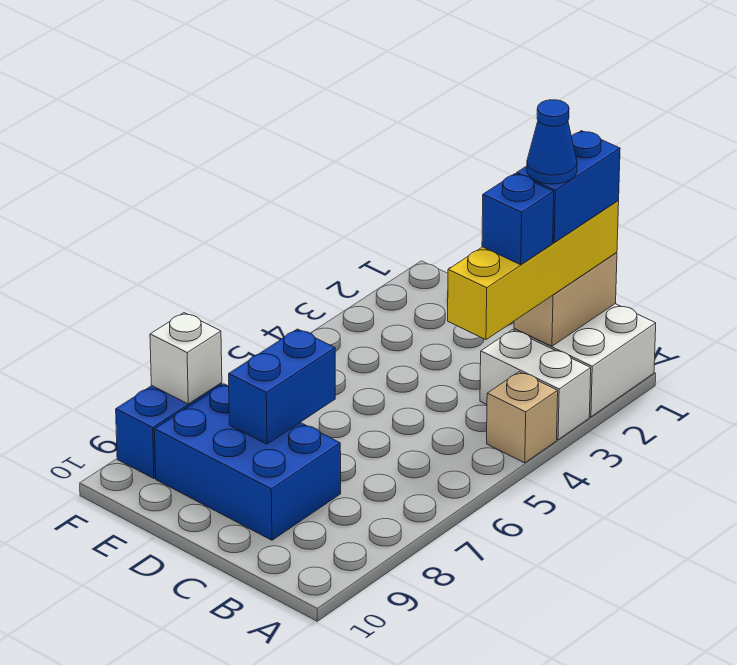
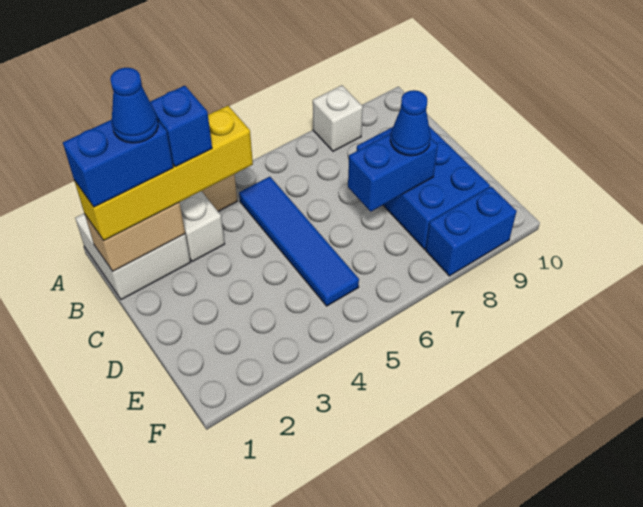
none -> blue tile B5:E5 level 1
none -> blue cone D8 level 3
white brick F8 level 2 -> white brick A8 level 1

